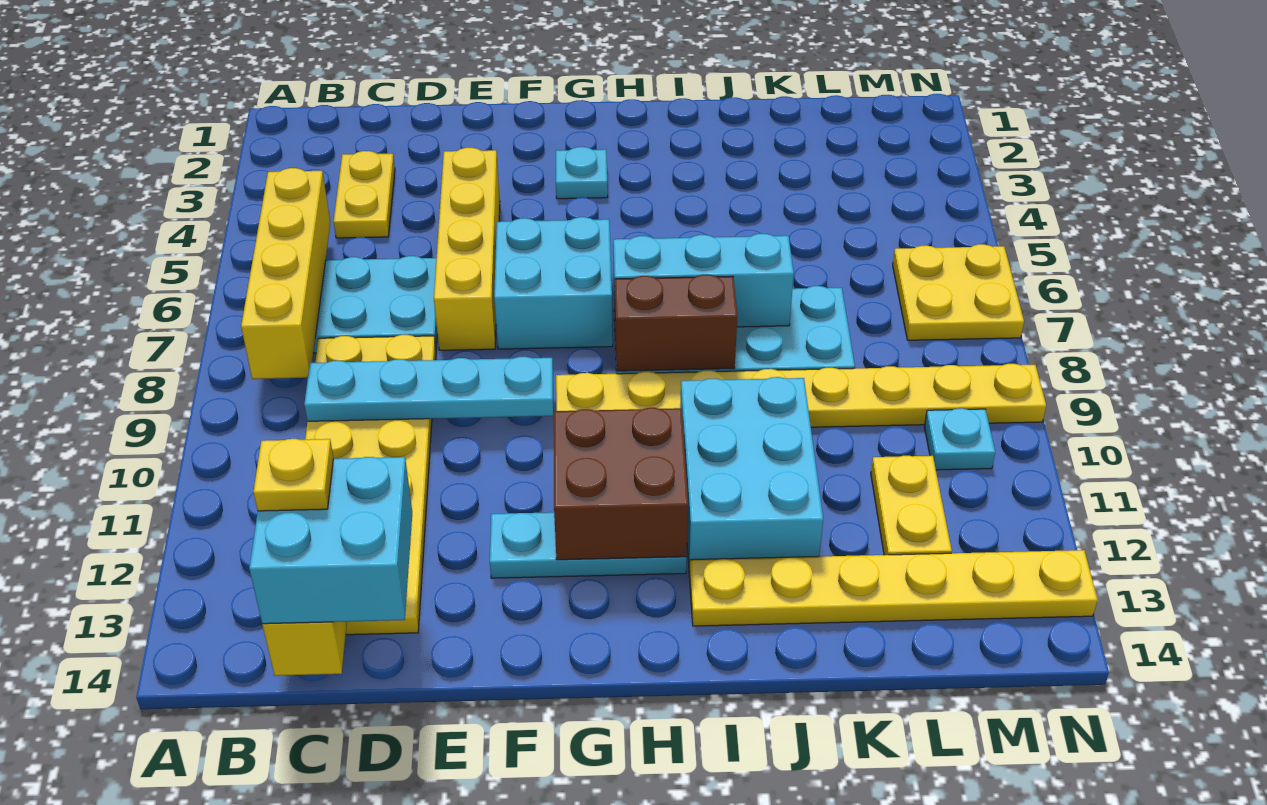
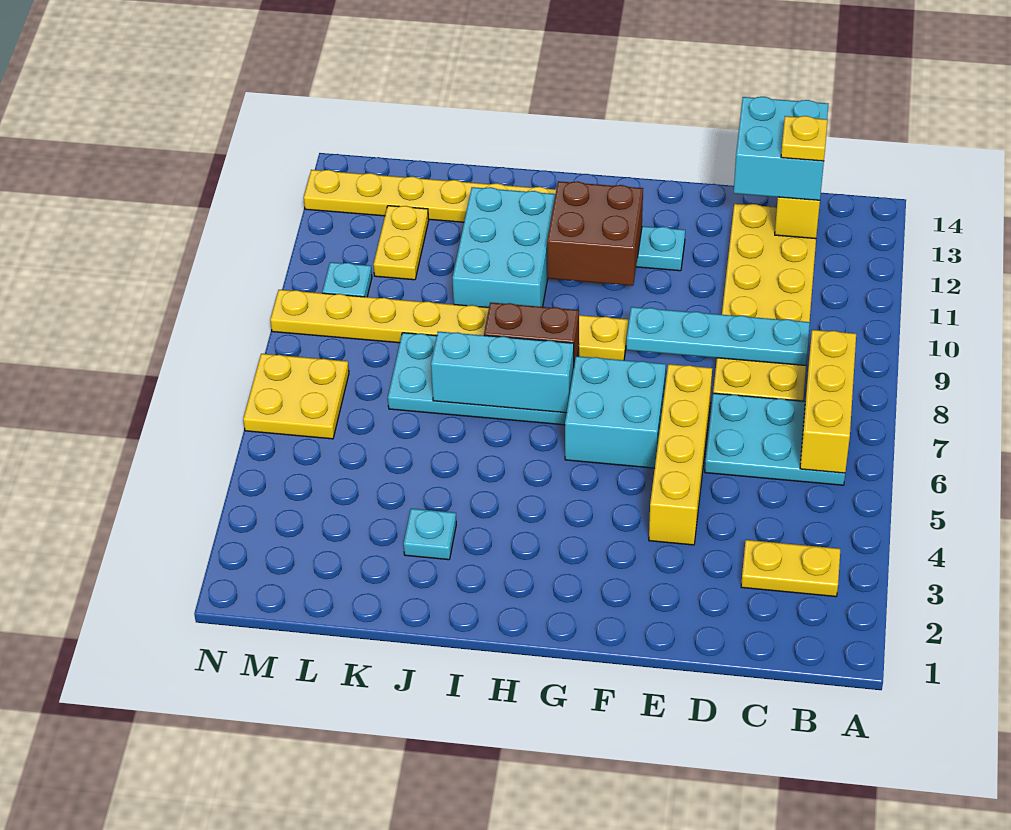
yellow brick B5:B8 level 2 -> yellow brick B6:B8 level 2
yellow plate C3:C4 level 1 -> yellow plate B3:C3 level 1
cyan plate G3 level 1 -> cyan plate J3 level 1

